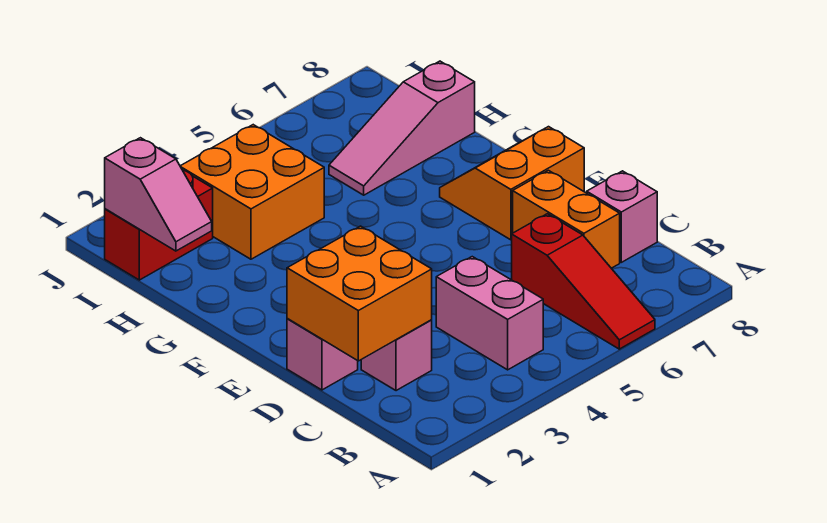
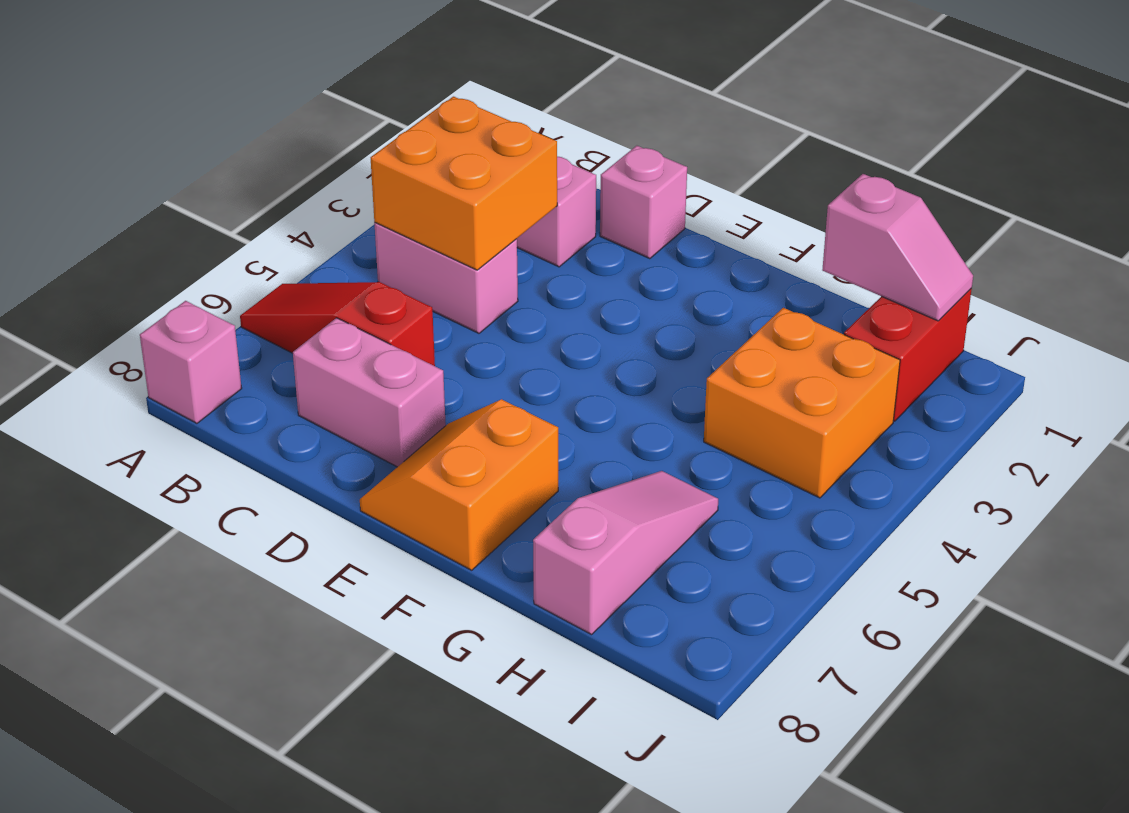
orange brick C1:D2 level 2 -> orange brick B3:C4 level 2
orange brick C7:D7 level 1 -> pink brick C7:D7 level 1
pink brick C8 level 1 -> pink brick A8 level 1
orange slope E7:F8 level 1 top E -> orange slope E7:F8 level 1 top F
pink slope H1:I1 level 2 top I -> pink slope H1:I1 level 2 top H

